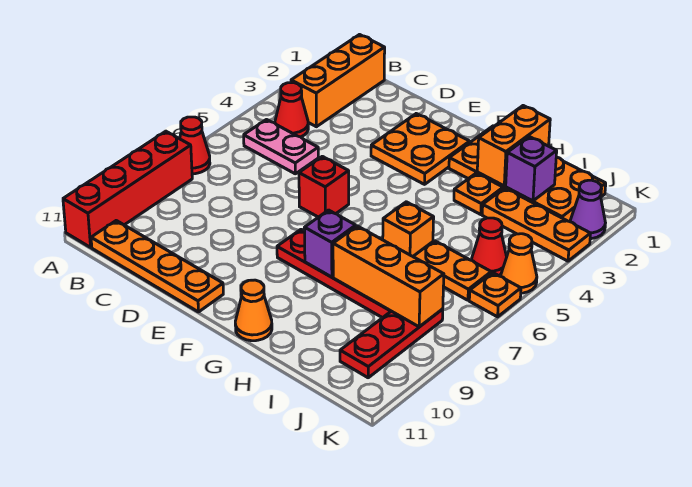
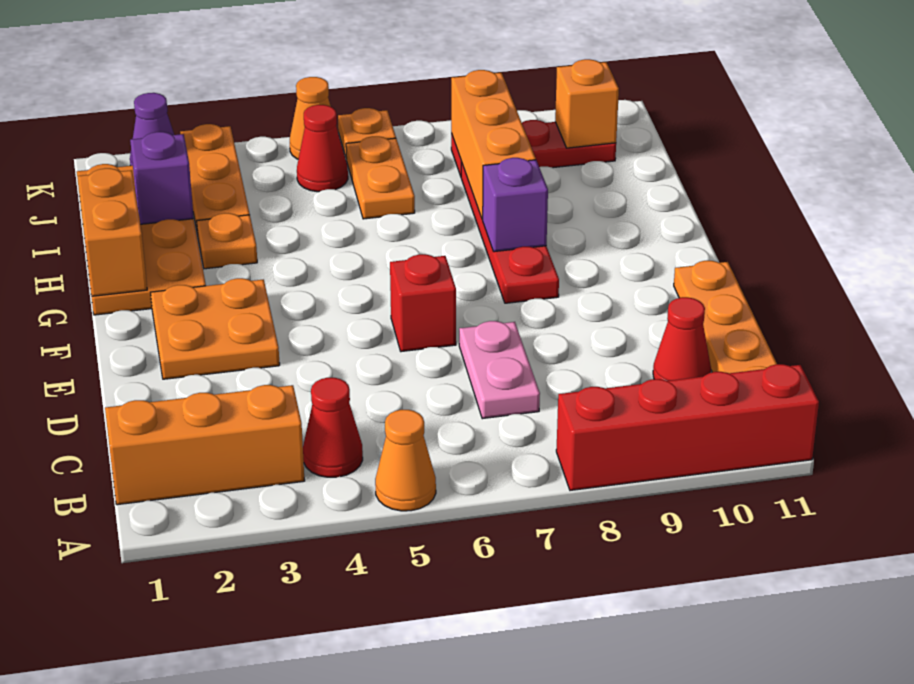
red cone A7 level 1 -> red cone C10 level 1
pink plate B5:C5 level 1 -> pink plate C7:D7 level 1
orange cone G11 level 1 -> orange cone A5 level 1
orange brick H1:H2 level 2 -> orange brick G1:H1 level 2
orange brick H6 level 1 -> orange brick J10 level 2

